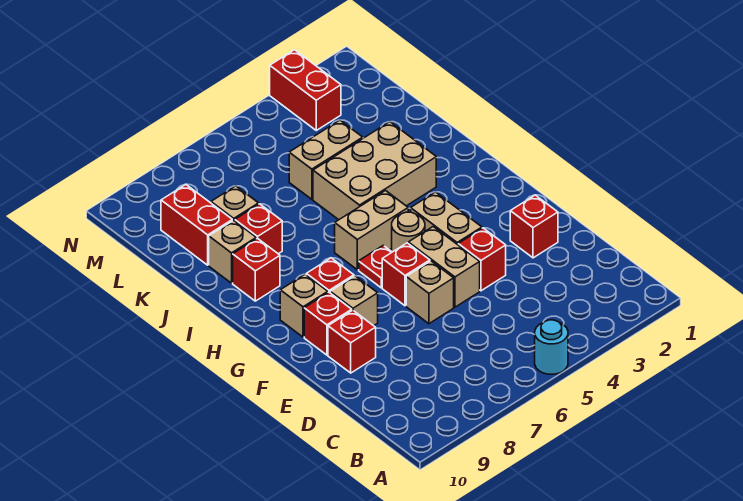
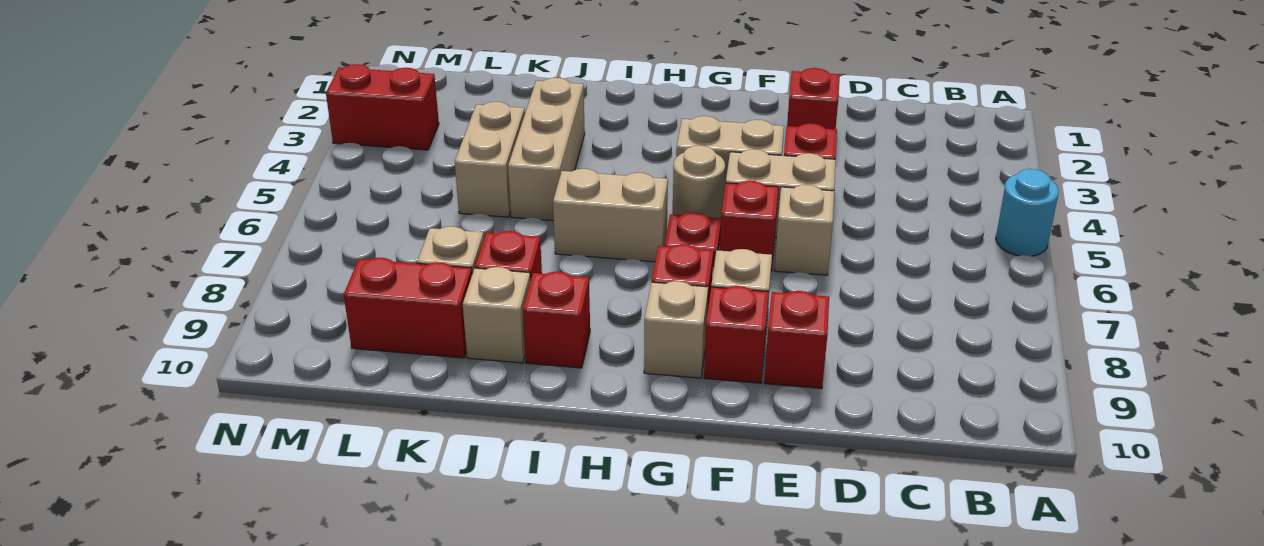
tan brick H5:H6 level 1 -> tan brick H6:I6 level 1
tan brick I3:J5 level 1 -> tan brick J3:J5 level 1

